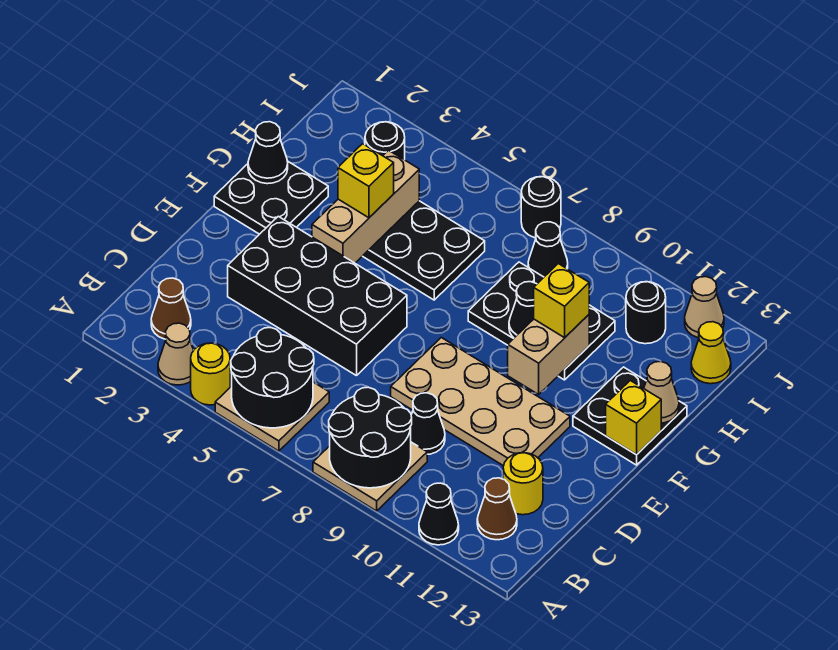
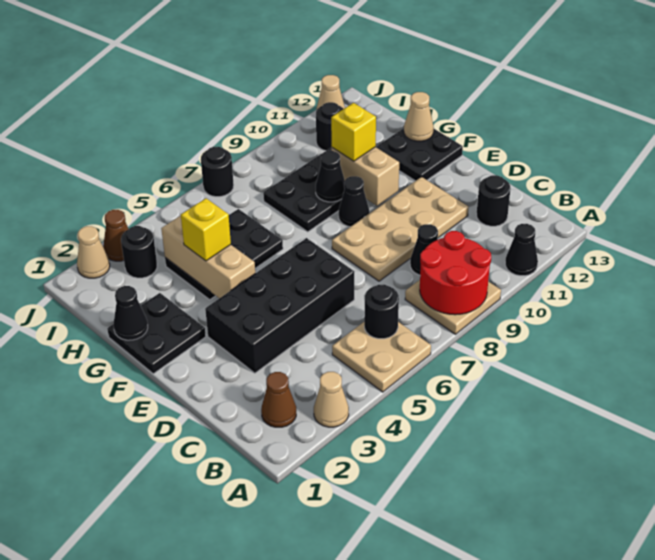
yellow round brick A4 level 1 -> none
black round brick A5:B6 level 2 -> black round brick B6 level 2
black round brick A8:B9 level 2 -> red round brick A8:B9 level 2
brown cone B12 level 1 -> brown cone J3 level 1
yellow round brick C12 level 1 -> black round brick C12 level 1
yellow brick F13 level 2 -> none
black cone I8 level 1 -> black cone F9 level 1
yellow cone I13 level 1 -> none
none -> tan cone J2 level 1

